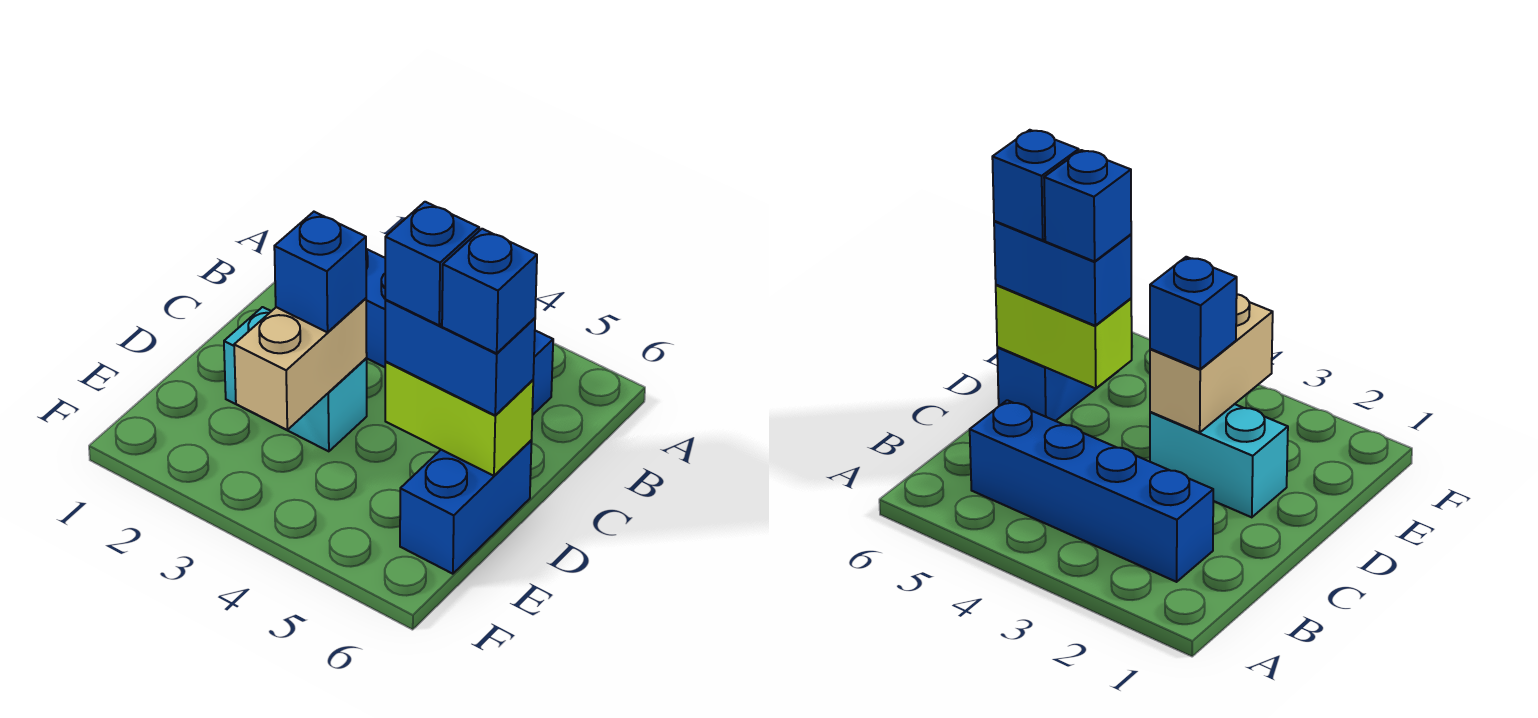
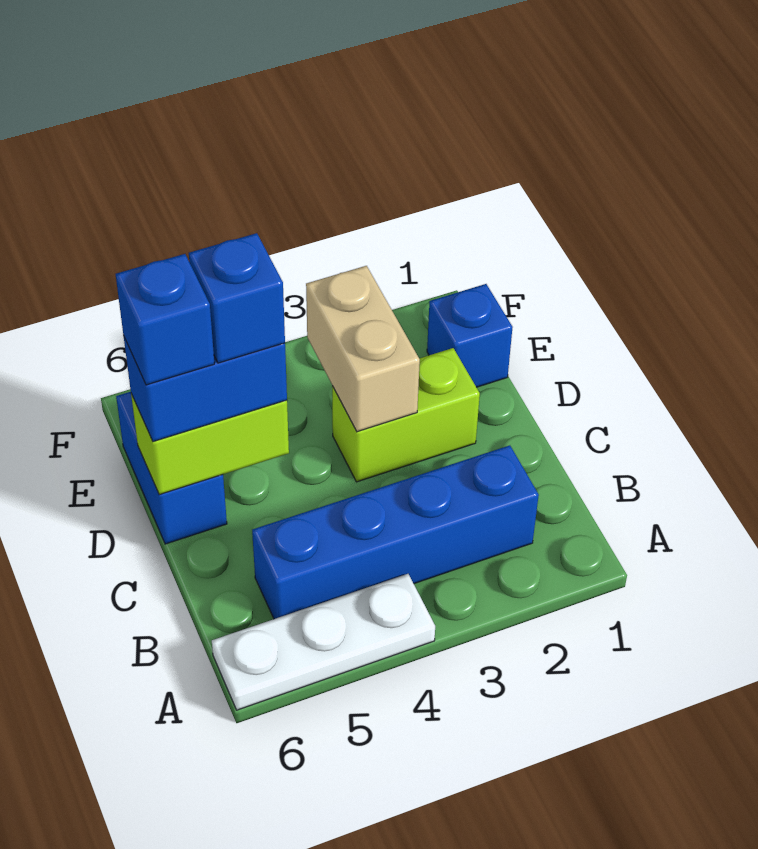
none -> white plate A4:A6 level 1
cyan brick D2:D3 level 1 -> lime brick D2:D3 level 1
blue brick D3 level 3 -> blue brick E1 level 1

